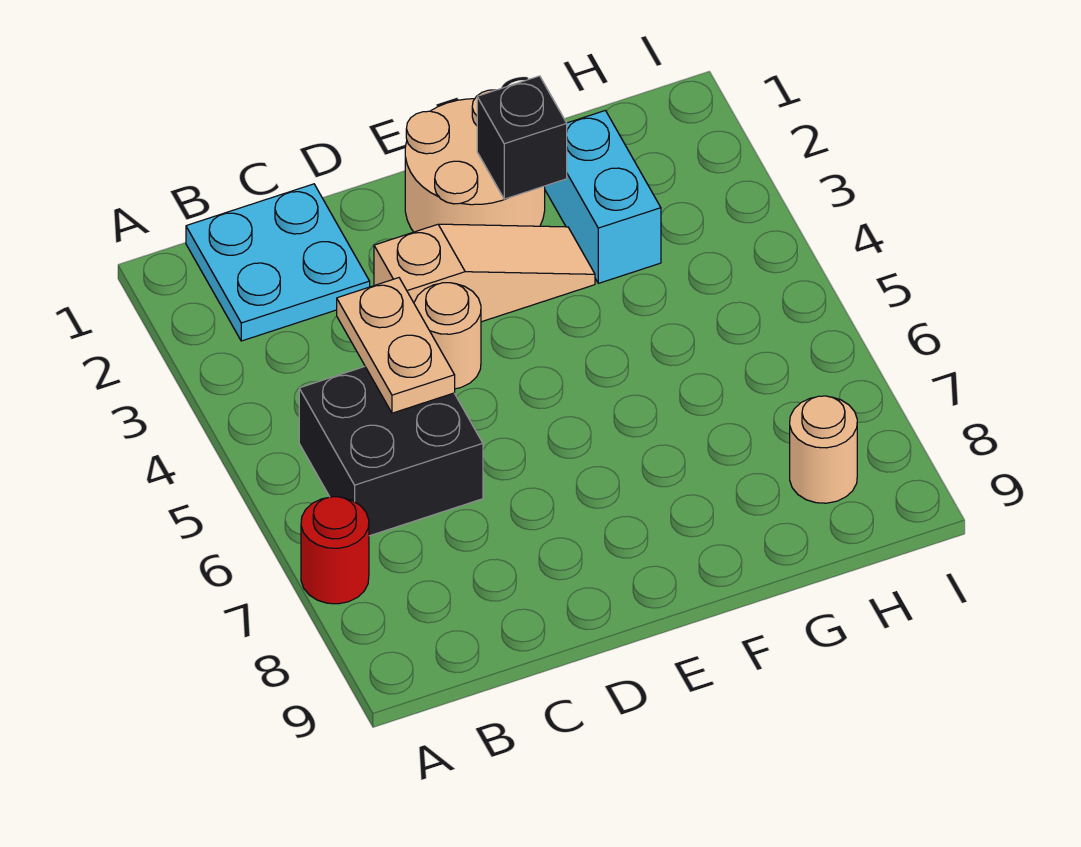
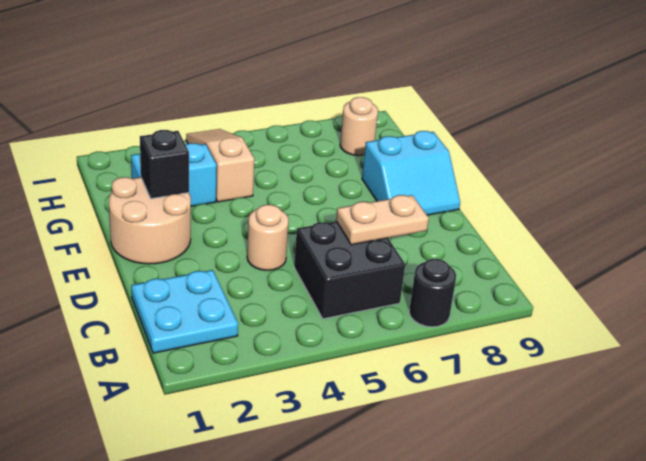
red round brick A7 level 1 -> black round brick A7 level 1
tan plate C4:C5 level 2 -> tan plate C6:C7 level 2
tan slope D3:F3 level 1 top D -> tan slope G4:I4 level 1 top G
none -> cyan slope E8:F9 level 1 top F

